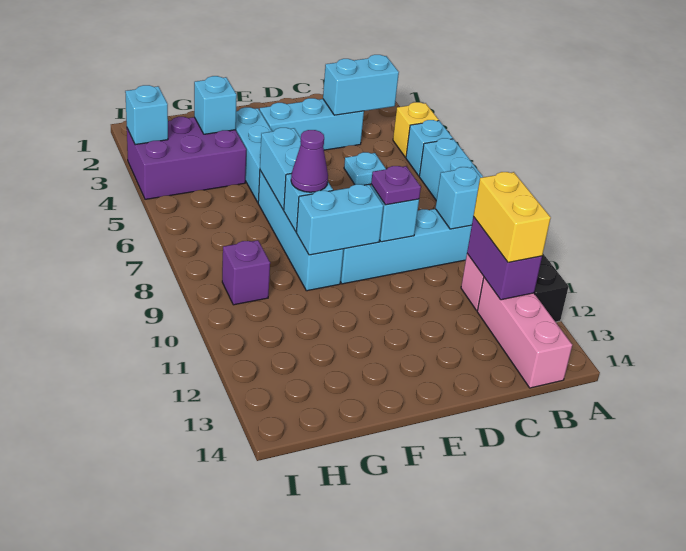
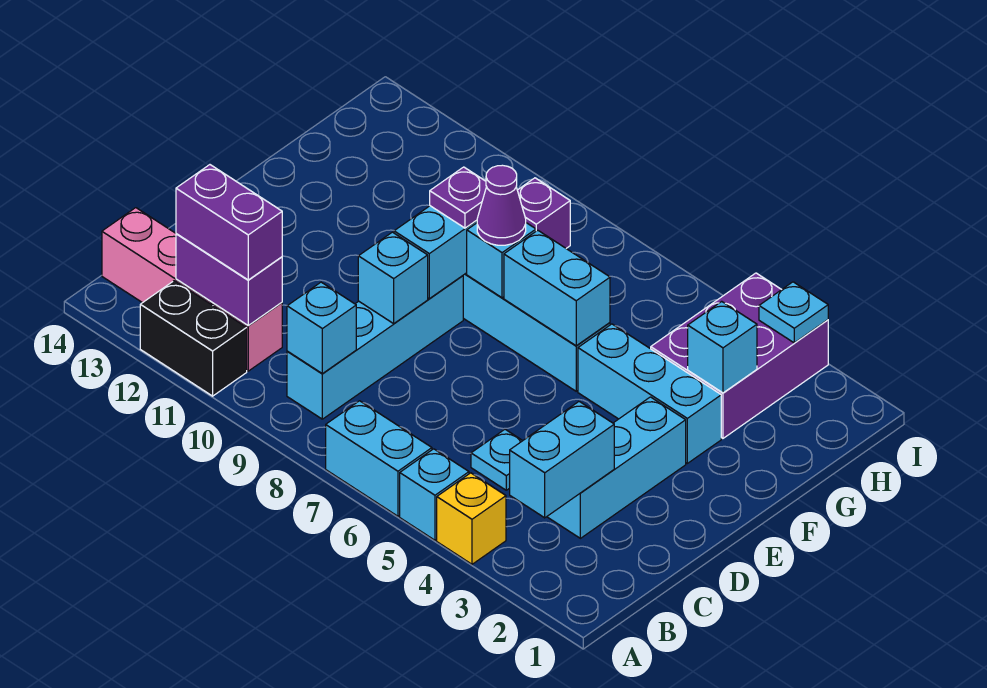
yellow brick B11:B12 level 3 -> purple brick B11:B12 level 3
purple plate D9 level 3 -> purple plate F9 level 3
cyan brick I3 level 2 -> cyan plate I3 level 2

